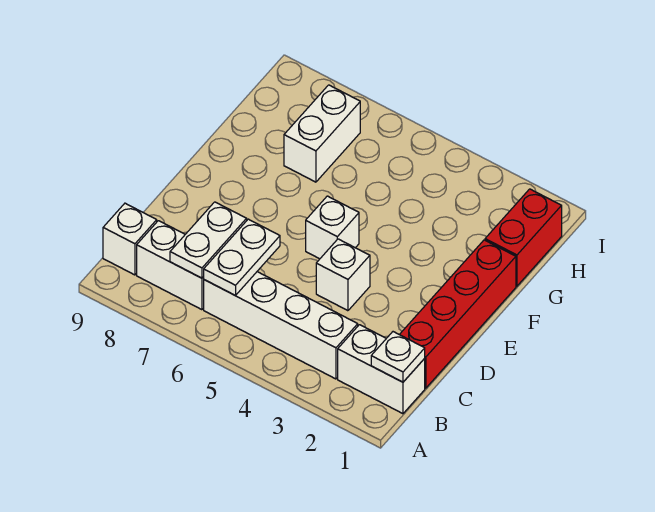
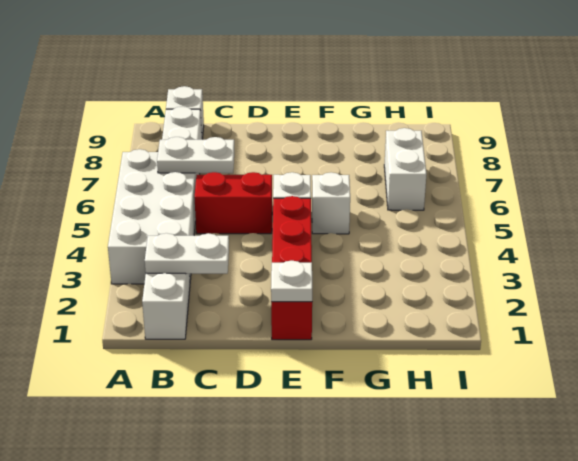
white plate B1 level 2 -> white plate E1 level 2
white brick B3:B6 level 1 -> white brick A3:B6 level 1
white plate B7:C7 level 2 -> white plate B2:C2 level 2
red brick C1:F1 level 1 -> red brick E1:E4 level 1
white brick D4 level 1 -> white brick F5 level 1
red brick G1:H1 level 1 -> red brick C5:D5 level 1
white brick G7:H7 level 1 -> white brick H6:H7 level 1

